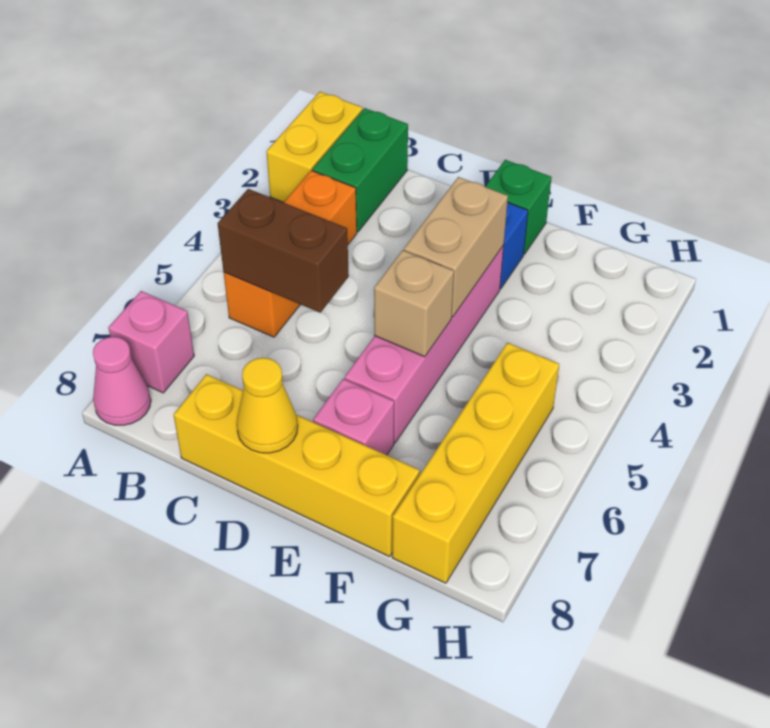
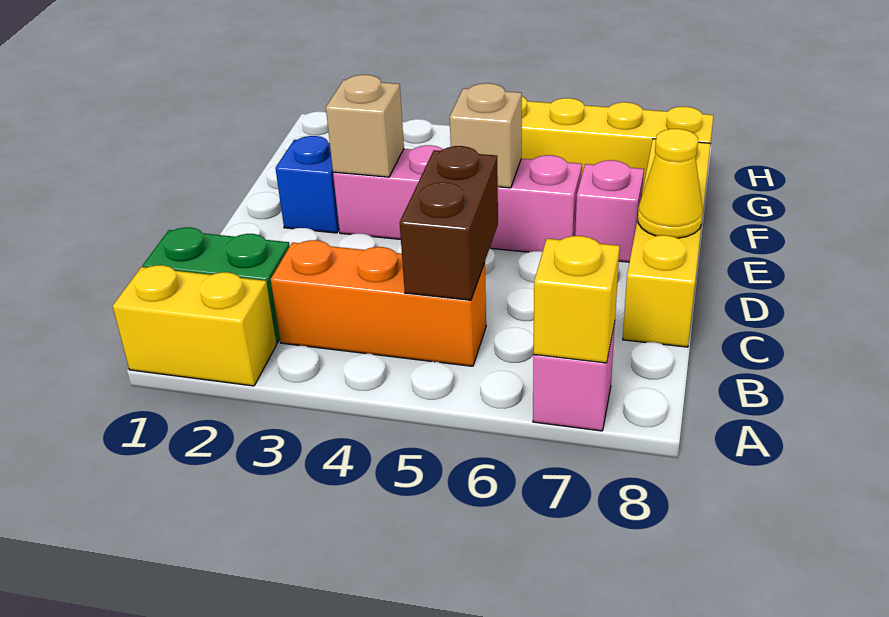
none -> yellow brick A7 level 2
pink cone A8 level 1 -> none
green brick E1 level 1 -> none
tan brick E3:E4 level 2 -> tan brick E3 level 2

